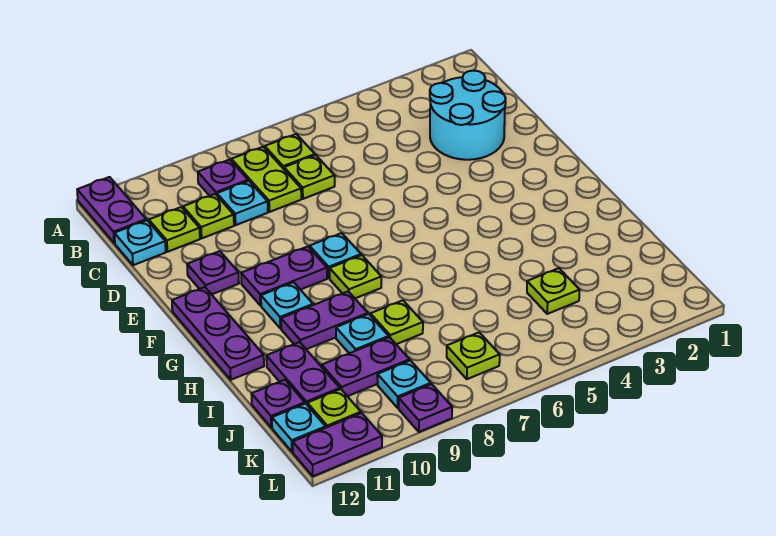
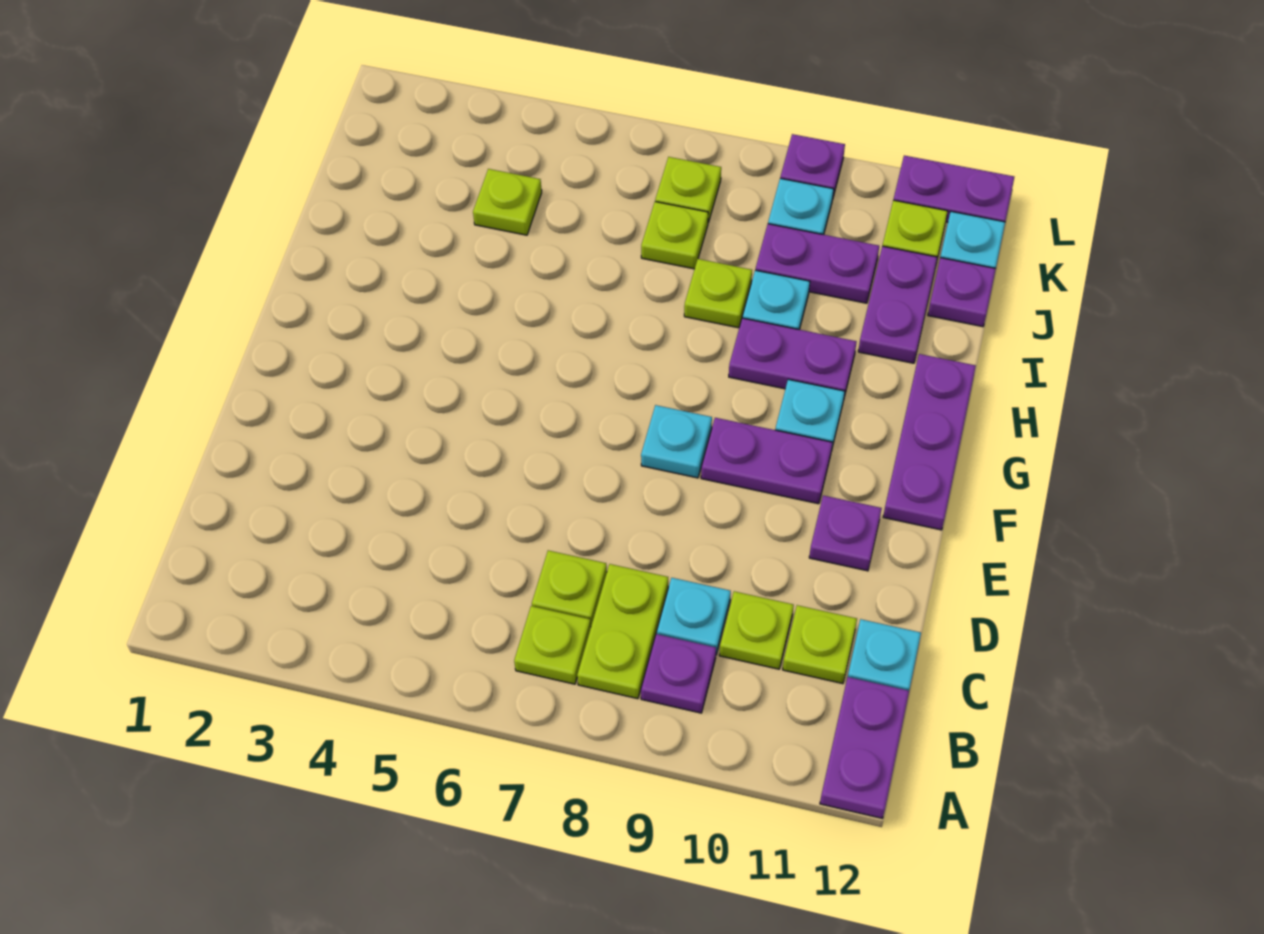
cyan round brick C2:D3 level 1 -> none
lime plate G8 level 1 -> lime plate J7 level 1

